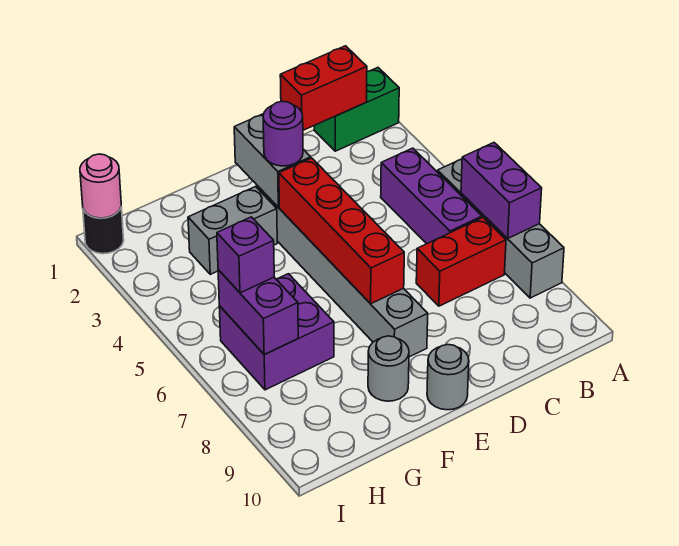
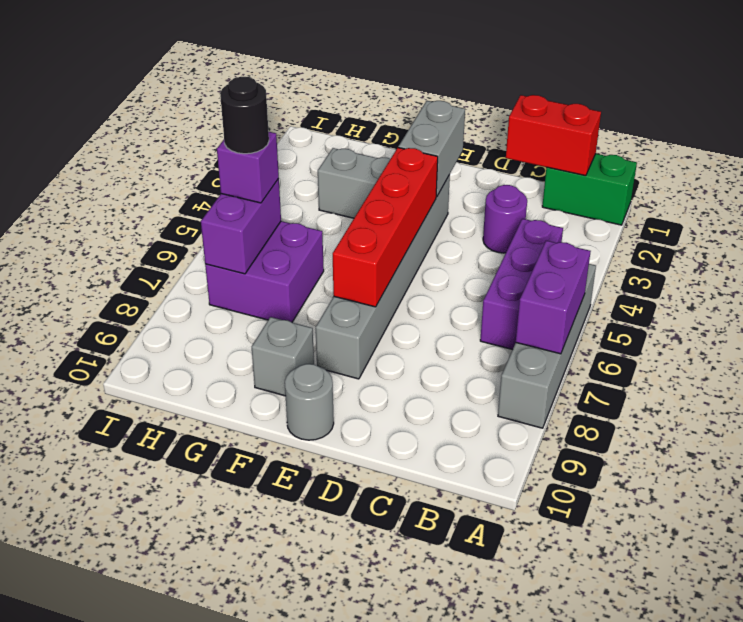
red brick B7:C7 level 1 -> none
purple round brick E3 level 3 -> purple round brick C3 level 1
grey round brick F9 level 1 -> grey brick F9 level 1
black round brick I1 level 1 -> black round brick H6 level 4
pink round brick I1 level 2 -> none

